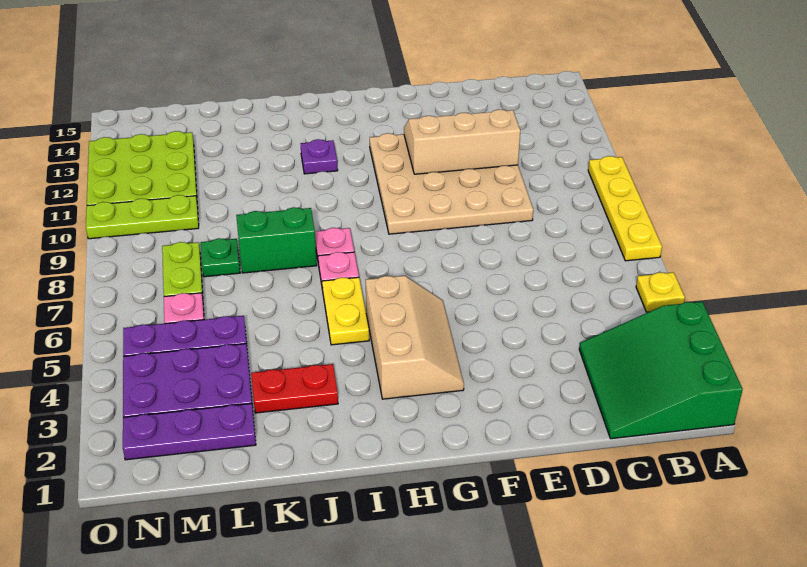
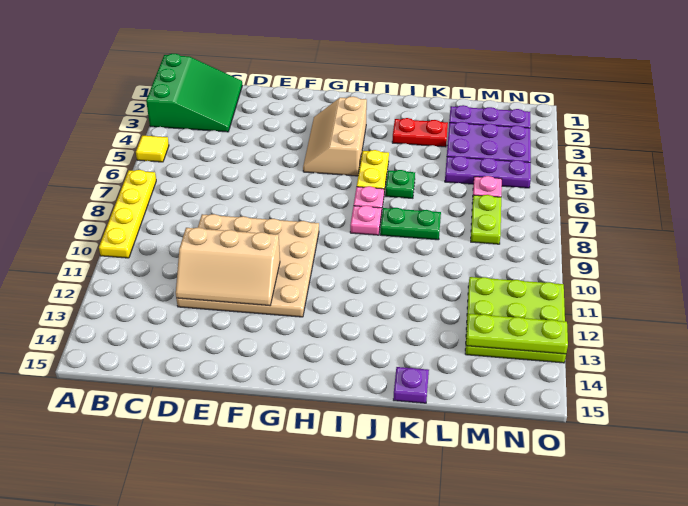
yellow plate A5 level 1 -> yellow tile A5 level 1
purple plate I12 level 1 -> purple plate K15 level 1
green brick J8:K8 level 1 -> green plate J8:K8 level 1
green plate L8 level 1 -> green plate J6 level 1
lime plate M10:O10 level 1 -> lime plate M13:O13 level 2

